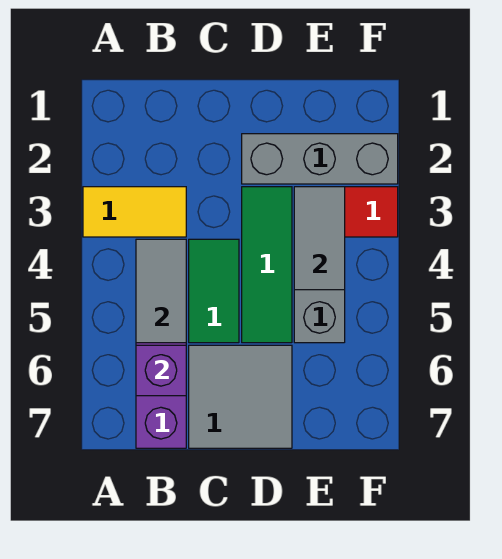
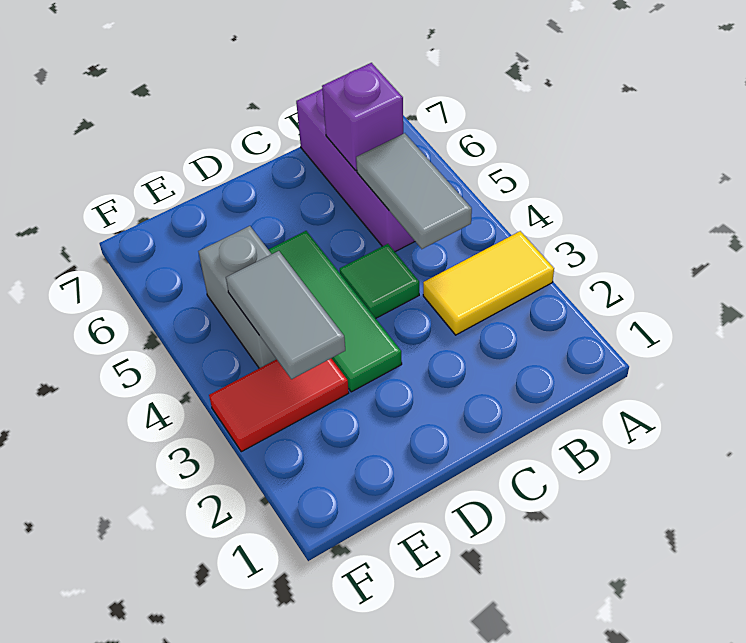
green tile C4:C5 level 1 -> green tile C4 level 1
grey tile C6:D7 level 1 -> none
grey brick D2:F2 level 1 -> none

